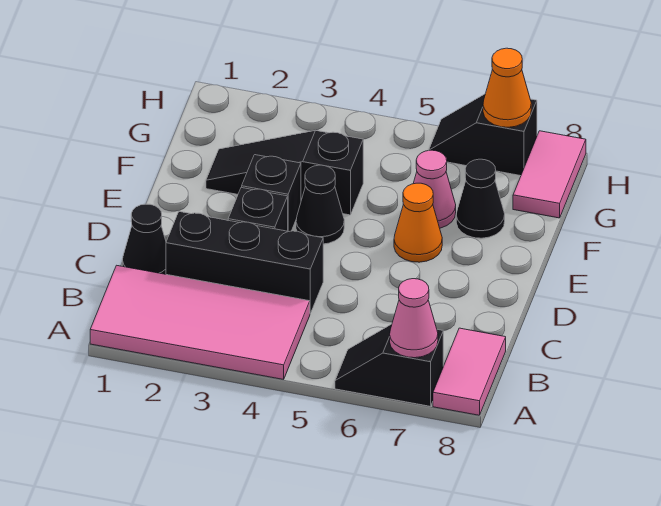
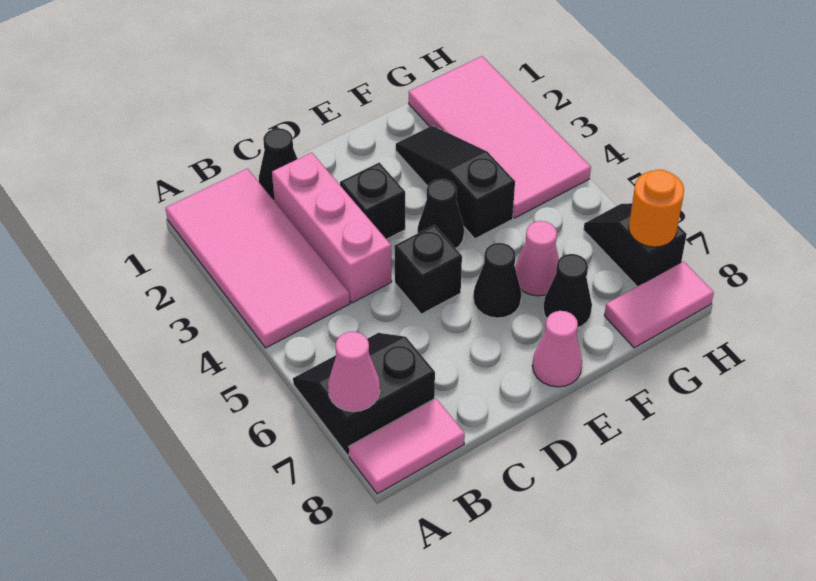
black slope A6:A7 level 1 top 7 -> black slope A6:B7 level 1 top 7
black brick C2:C4 level 1 -> pink brick C2:C4 level 1
black brick E3 level 1 -> black brick D5 level 1
orange cone E6 level 1 -> black cone E6 level 1
none -> pink cone E8 level 1
none -> pink tile G1:H4 level 1
orange cone H7 level 2 -> orange round brick H7 level 2

